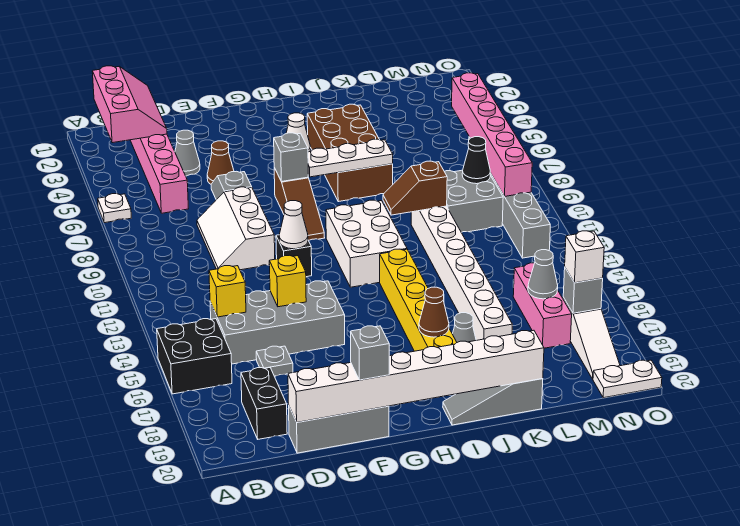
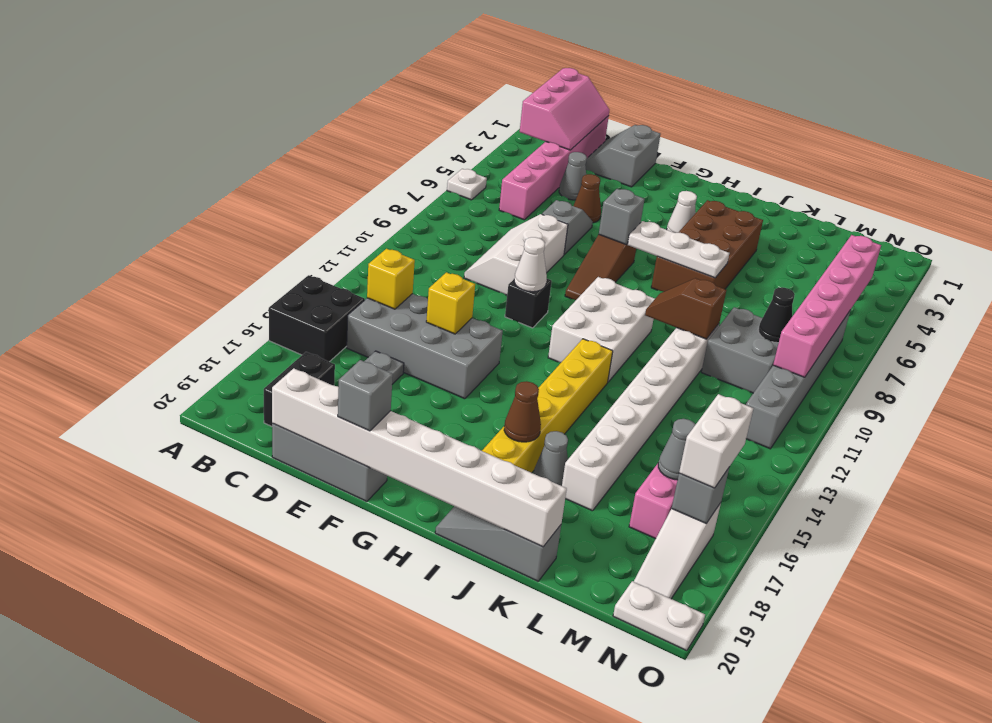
none -> grey slope D1:E2 level 1 top E
white brick N17 level 3 -> white brick N16:N17 level 3

